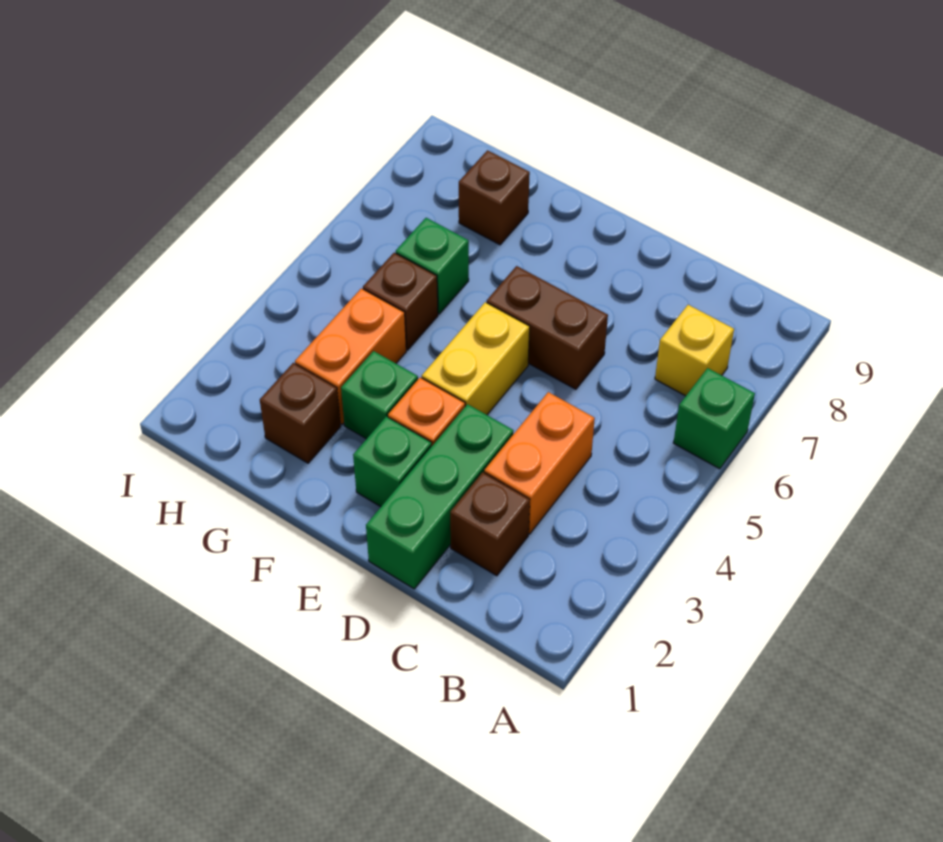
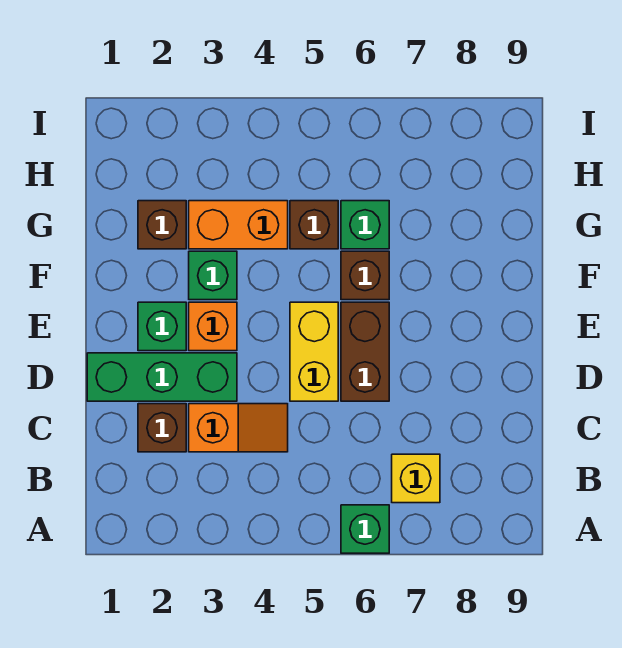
orange brick C3:C4 level 1 -> orange slope C3:C4 level 1 top 3
yellow brick E4:E5 level 1 -> yellow brick D5:E5 level 1
brown brick G8 level 1 -> brown brick F6 level 1

